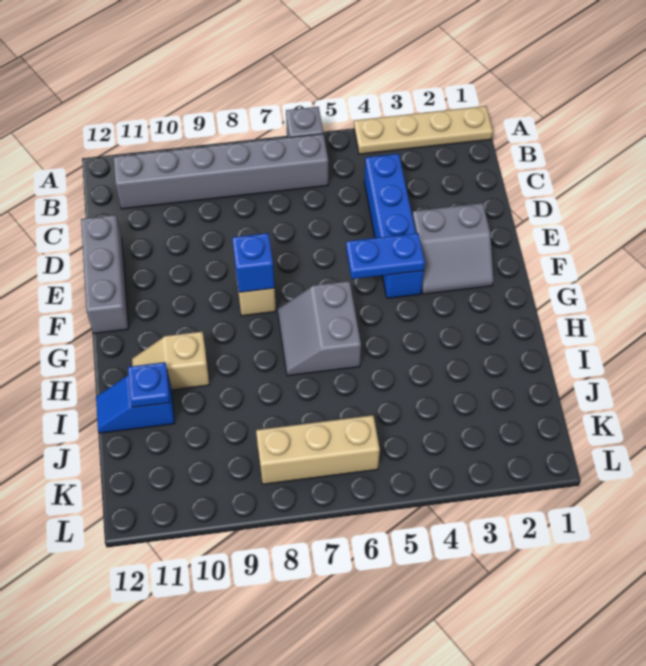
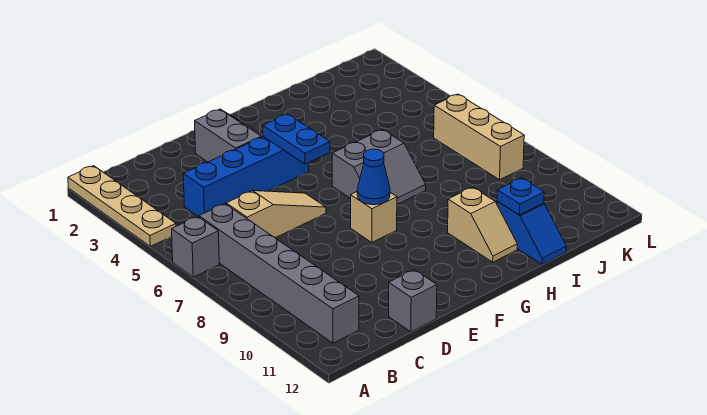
none -> tan slope C6:E6 level 1 top C
grey brick D12:F12 level 1 -> grey brick D12 level 1
blue brick F8 level 2 -> blue cone F8 level 2

